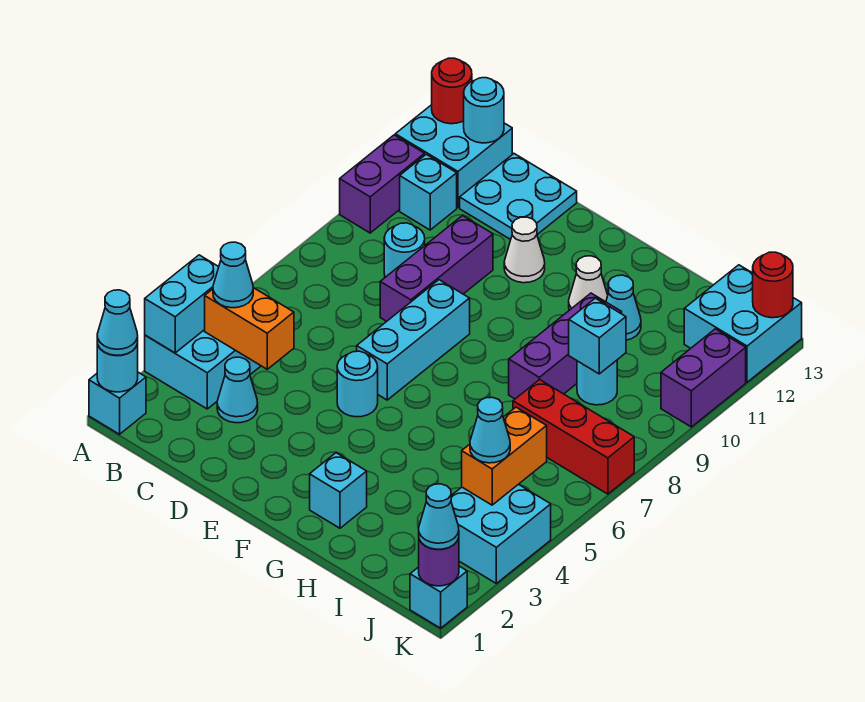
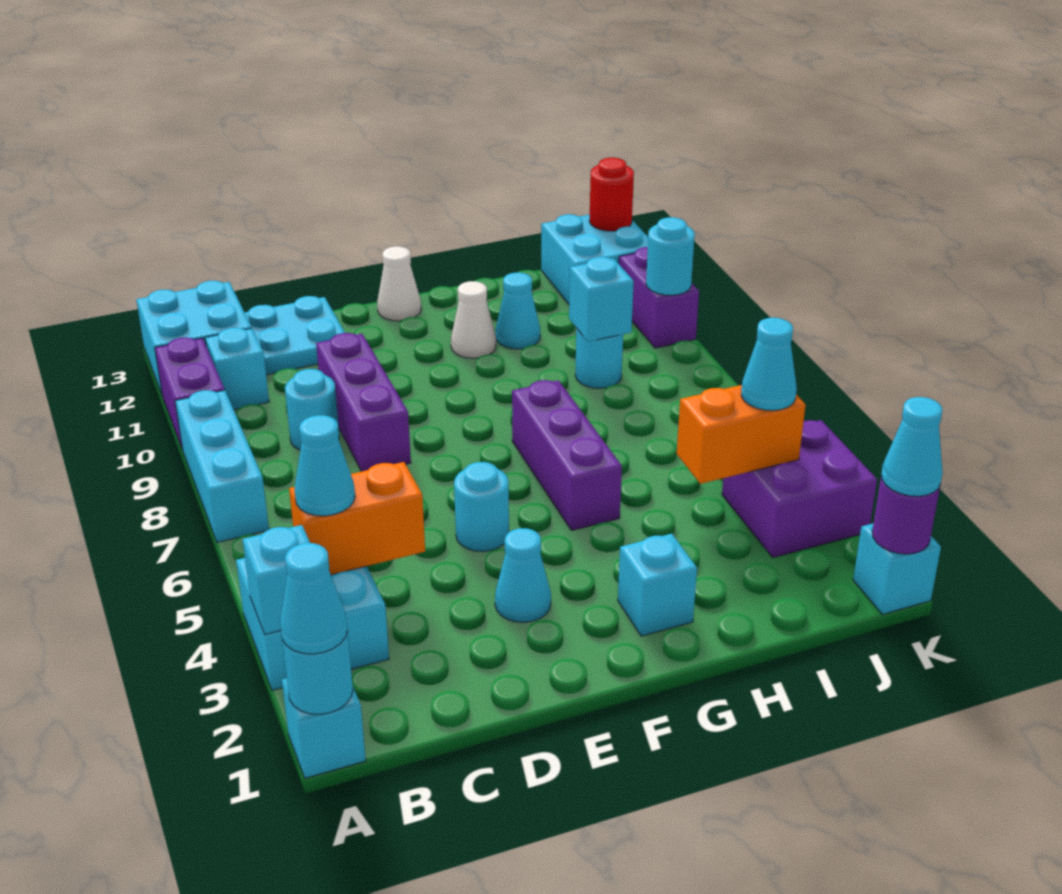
cyan brick A3:A4 level 2 -> cyan brick A3 level 2
red round brick A13 level 2 -> none
cyan round brick B13 level 2 -> cyan round brick K10 level 2
cyan cone C3 level 1 -> cyan cone E3 level 1
cyan brick E6:E8 level 1 -> cyan brick A7:A9 level 1
white cone E11 level 1 -> white cone F13 level 1
purple brick H8:H10 level 1 -> purple brick G5:G7 level 1
red brick I7:K7 level 1 -> none
cyan brick J3:K4 level 1 -> purple brick J3:K4 level 1
orange brick J4:J5 level 2 -> orange brick I4:J4 level 2

